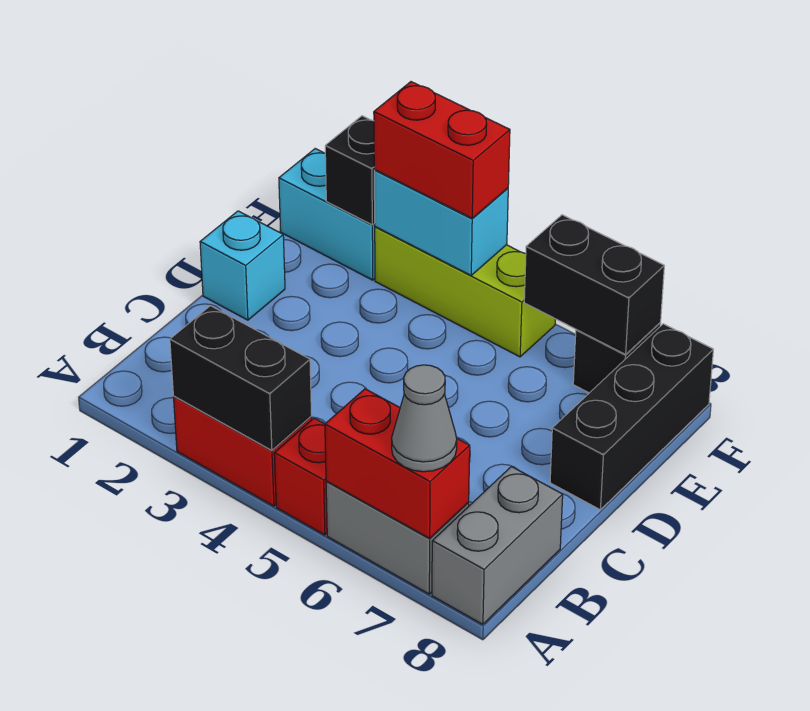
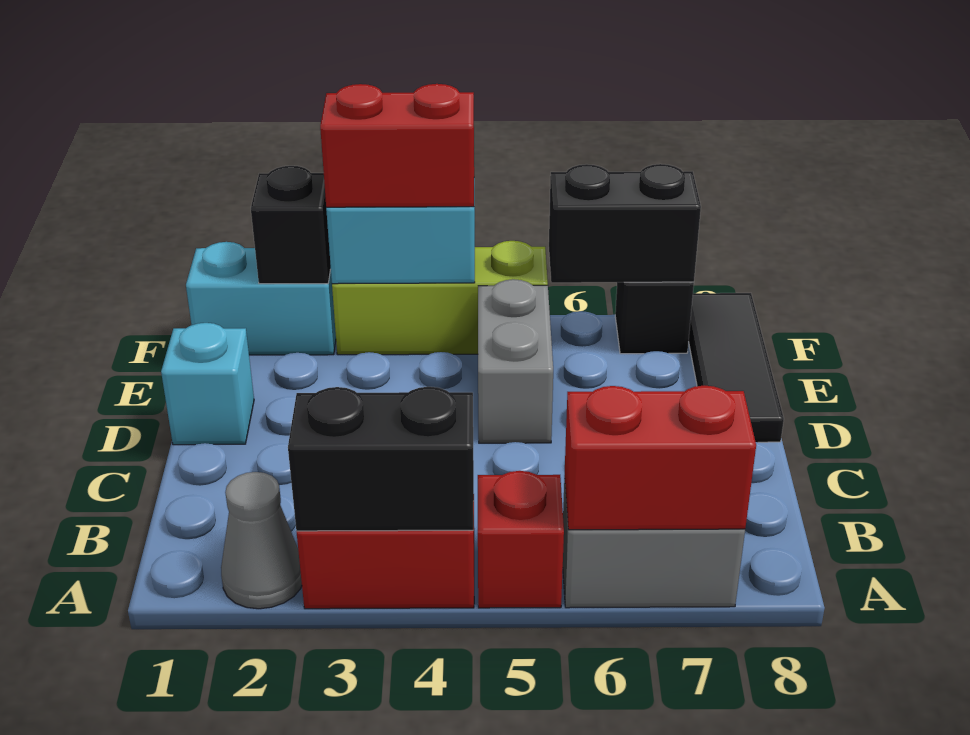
grey cone A7 level 3 -> grey cone A2 level 1
grey brick A8:B8 level 1 -> grey brick D5:E5 level 1
black brick D8:F8 level 1 -> black tile D8:F8 level 1

